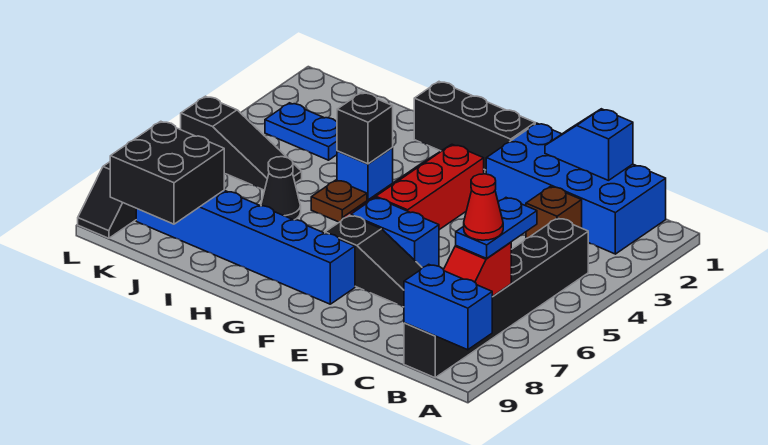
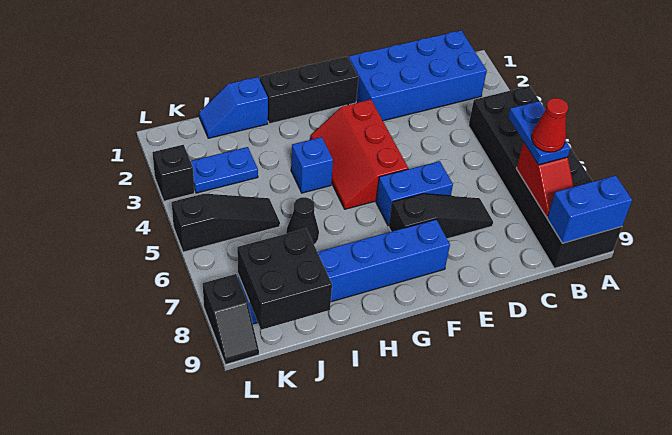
black brick B4:B9 level 1 -> black brick A4:B9 level 1
blue slope C1:D1 level 2 top C -> blue slope I1:J1 level 1 top I
brown brick C3 level 1 -> none
black brick H4 level 2 -> black brick L3 level 1
brown plate H5 level 1 -> none

